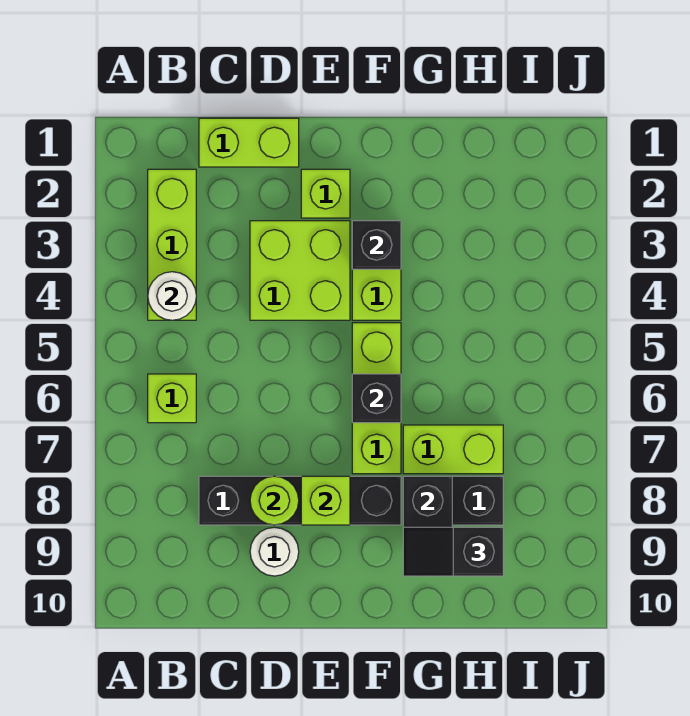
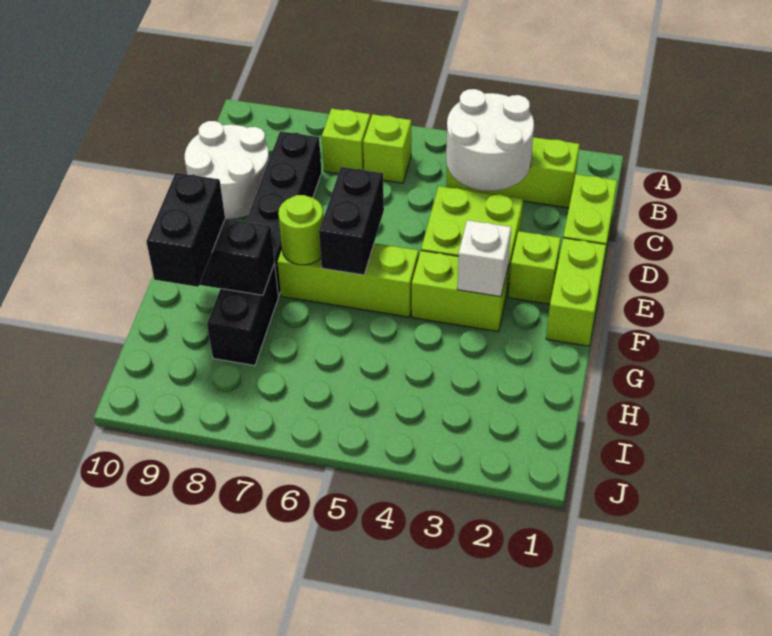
white round brick B4 level 2 -> white round brick B3:C4 level 2
lime round brick D8 level 2 -> lime round brick F7 level 2
white round brick D9 level 1 -> white round brick C9:D10 level 1
lime brick E8 level 2 -> lime brick B7 level 1
black brick F3 level 2 -> white brick F3 level 2
black brick F6 level 2 -> black brick E6:F6 level 2
lime brick G7:H7 level 1 -> lime brick E1:F1 level 1
black slope G9:H9 level 3 top H -> black brick G9:H9 level 3

